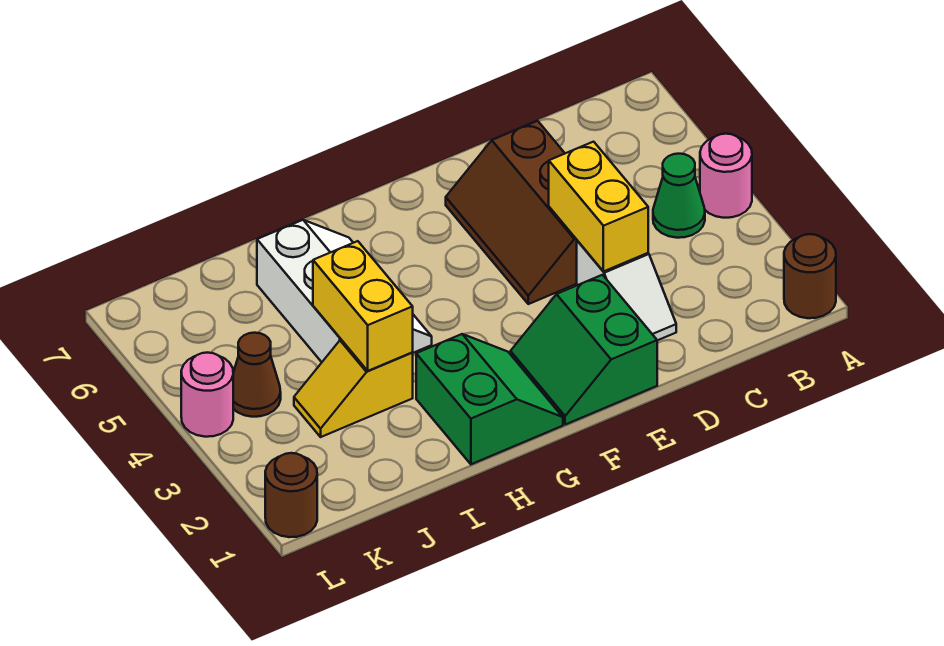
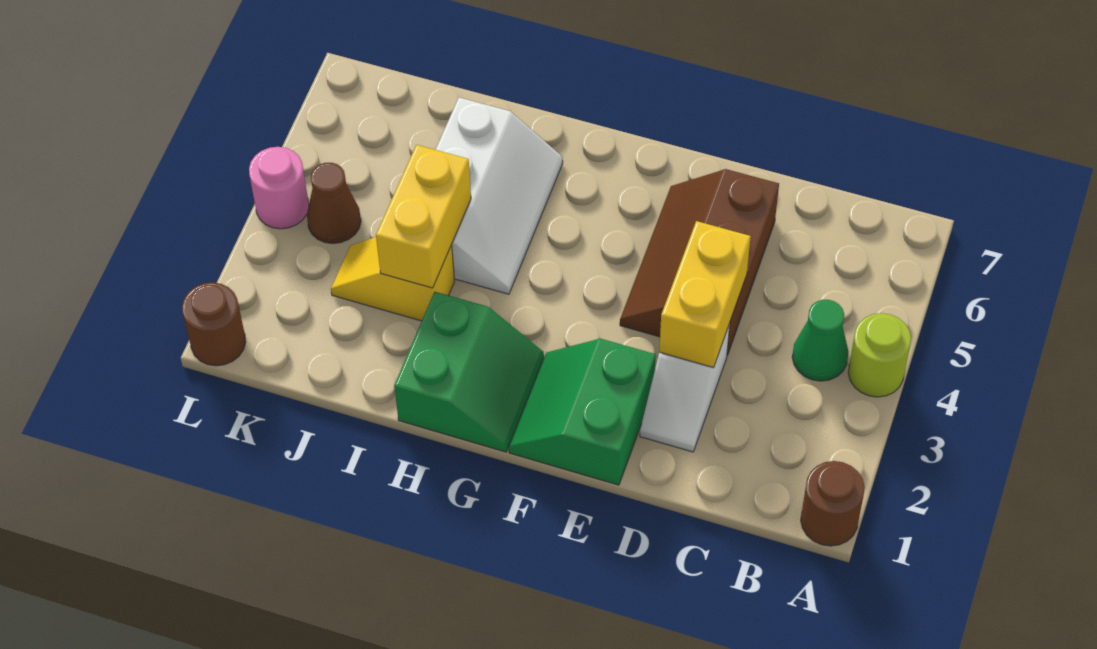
pink round brick A4 level 1 -> lime round brick A4 level 1

